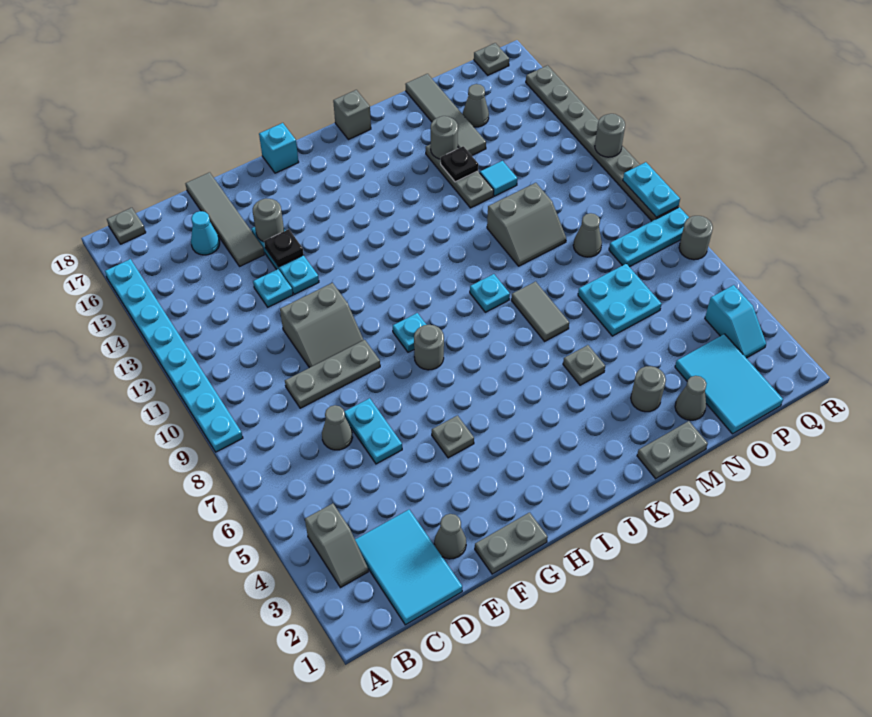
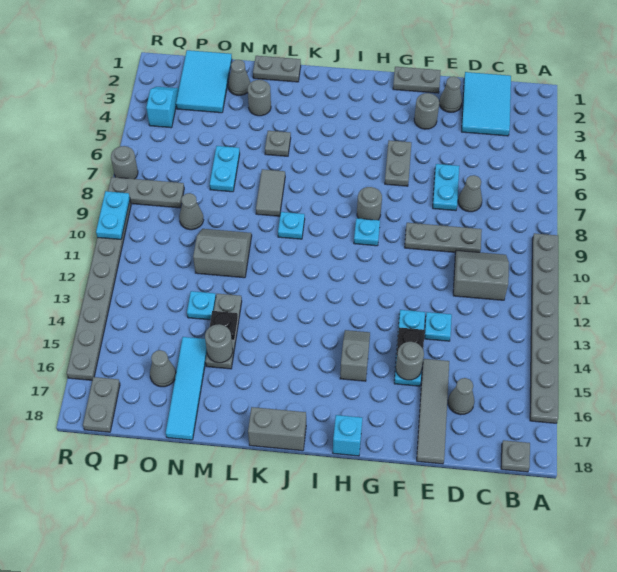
cyan plate A9:A16 level 1 -> grey plate A9:A16 level 1
grey slope B3:B4 level 1 top 4 -> grey slope H14:H15 level 1 top 15
cyan cone D16 level 1 -> grey cone D16 level 1
grey slope E10:F11 level 1 top 11 -> grey slope C10:D11 level 1 top 11
grey plate G5 level 1 -> grey plate G5:G6 level 1
grey brick K18 level 1 -> grey brick J18:K18 level 1
cyan plate N6:O7 level 1 -> cyan plate N6:N7 level 1
cyan tile N13 level 1 -> cyan plate N13 level 1
grey tile N15:N18 level 1 -> cyan tile N15:N18 level 1
cyan plate P8:R8 level 1 -> grey plate P8:R8 level 1
grey plate Q18 level 1 -> grey plate Q17:Q18 level 1
grey round brick R12 level 2 -> grey round brick F3 level 1

